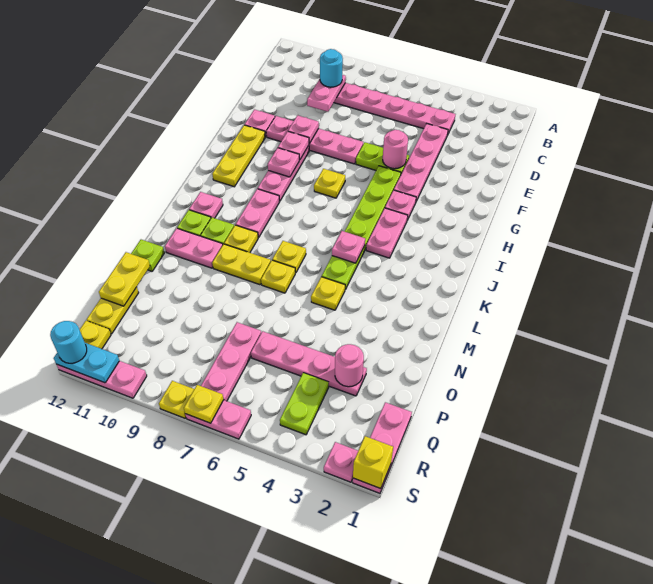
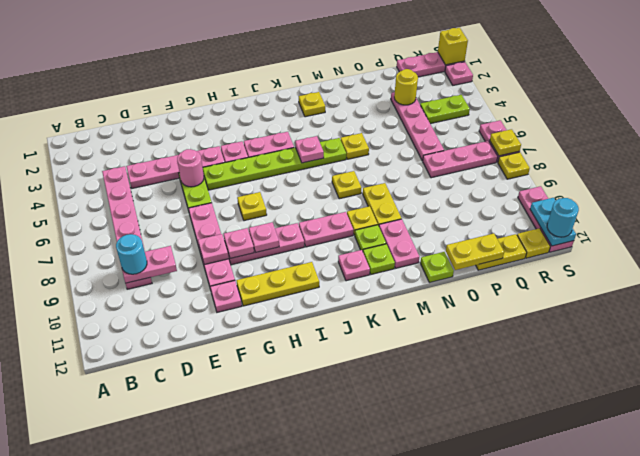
yellow plate M7 level 1 -> yellow plate L2 level 1
pink round brick P3 level 2 -> yellow round brick P3 level 2

